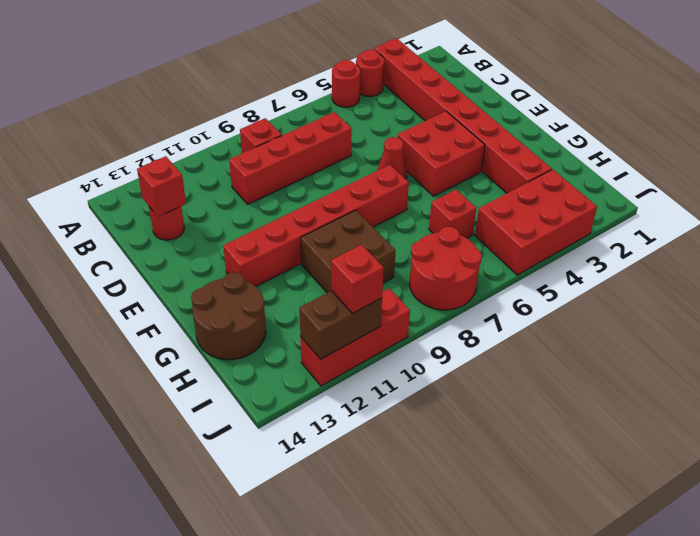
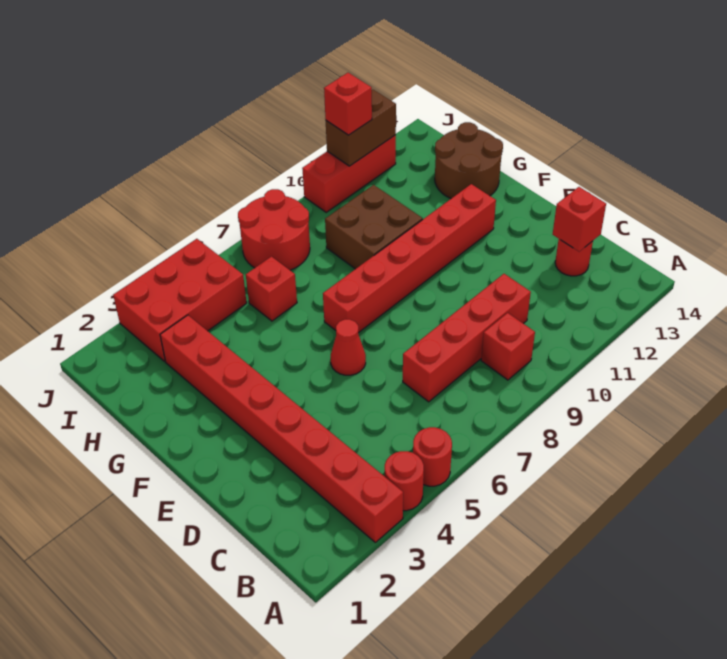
red brick E4:F5 level 1 -> none

